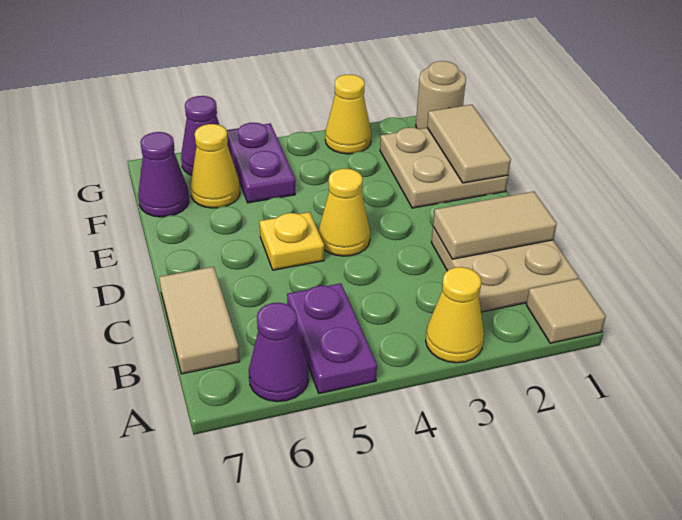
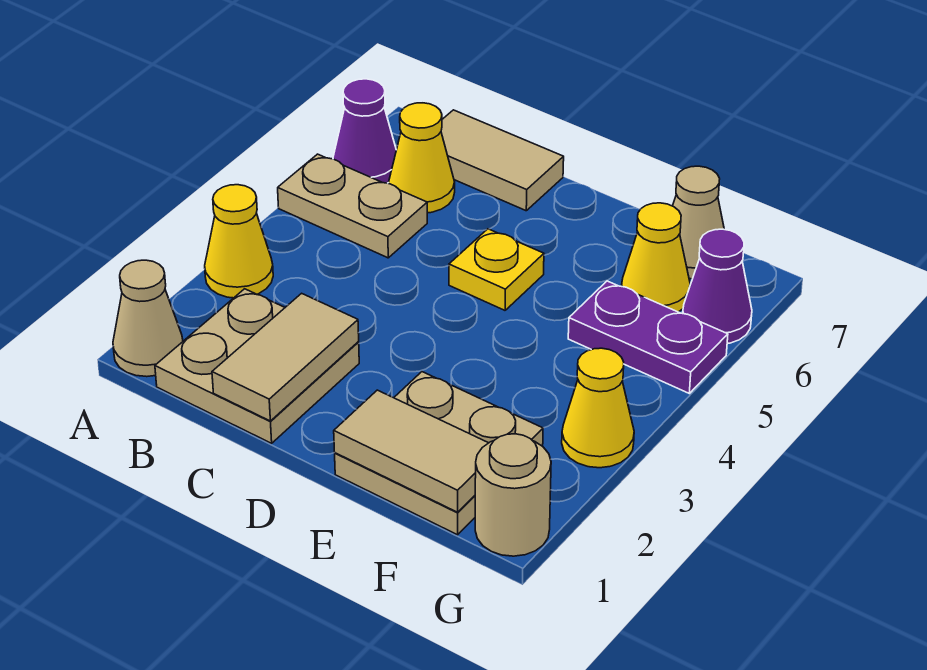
tan tile A1 level 1 -> tan cone A1 level 1
purple plate A5:B5 level 1 -> tan plate A5:B5 level 1
yellow cone D4 level 1 -> yellow cone B6 level 1
purple cone F7 level 1 -> tan cone F7 level 1

